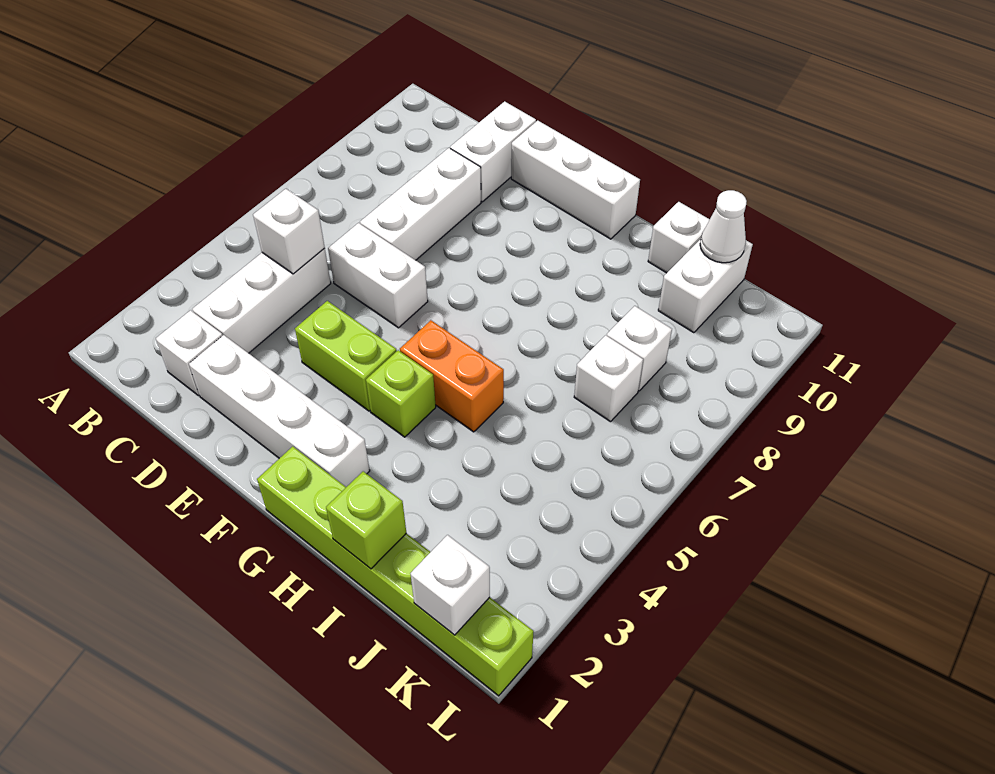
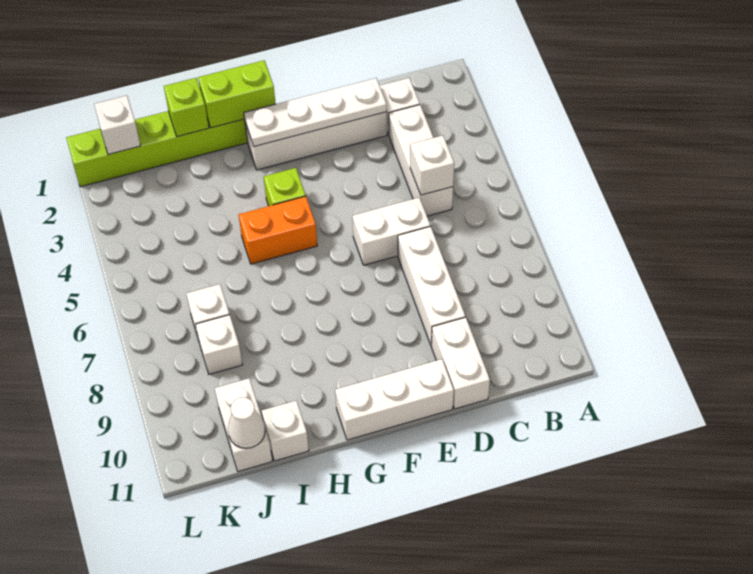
none -> white plate D2:G2 level 2
lime brick E4:F4 level 1 -> lime brick G1:H1 level 2

